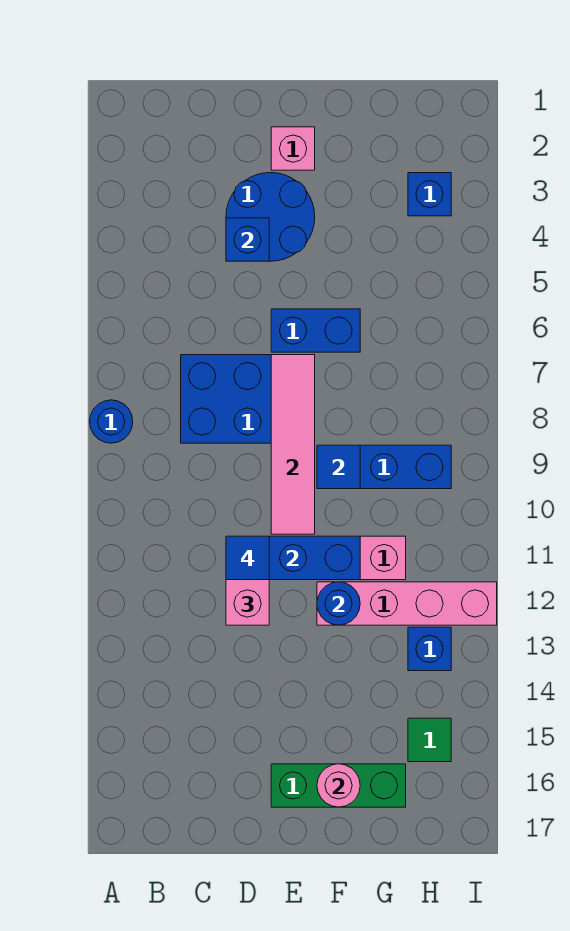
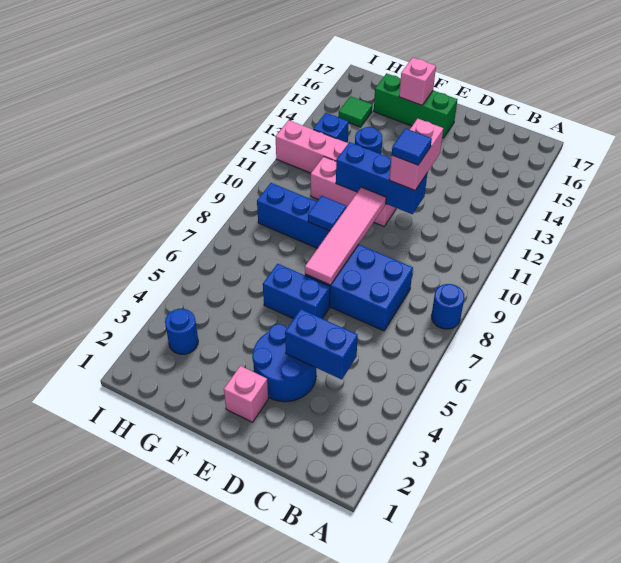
blue brick D4 level 2 -> blue brick C4:D4 level 2
pink round brick F16 level 2 -> pink brick F16 level 2
blue brick H3 level 1 -> blue round brick H3 level 1

